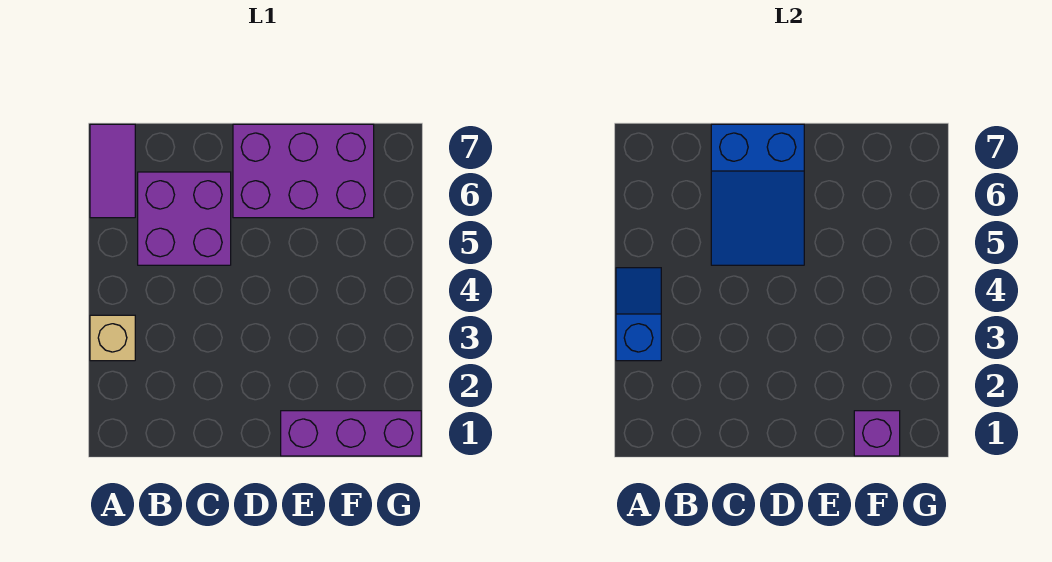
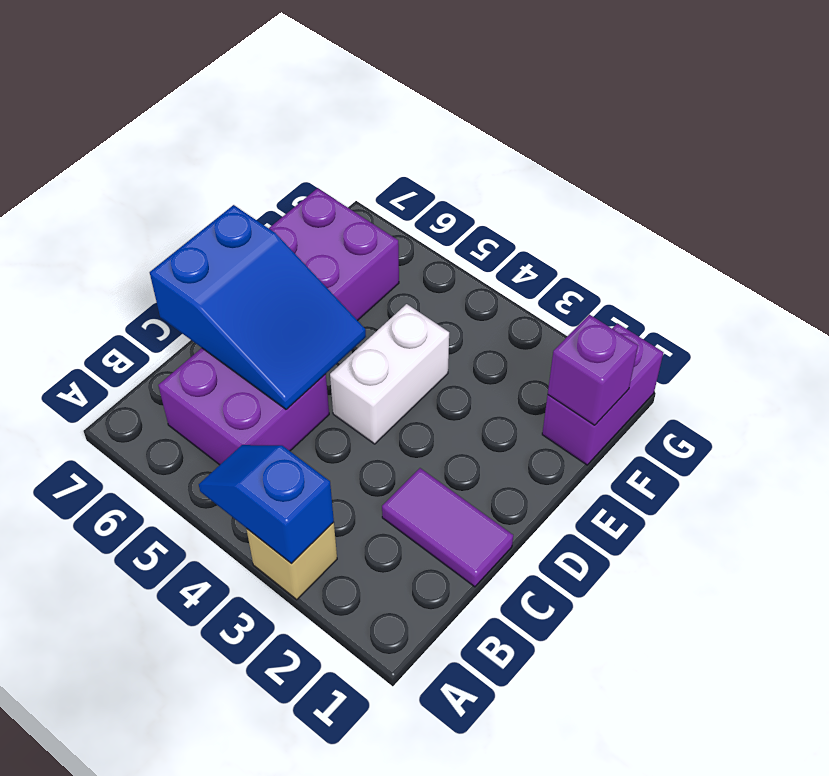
purple tile A6:A7 level 1 -> purple tile C1:C2 level 1
none -> white brick D4:E4 level 1
purple brick E1:G1 level 1 -> purple brick F1:G1 level 1

